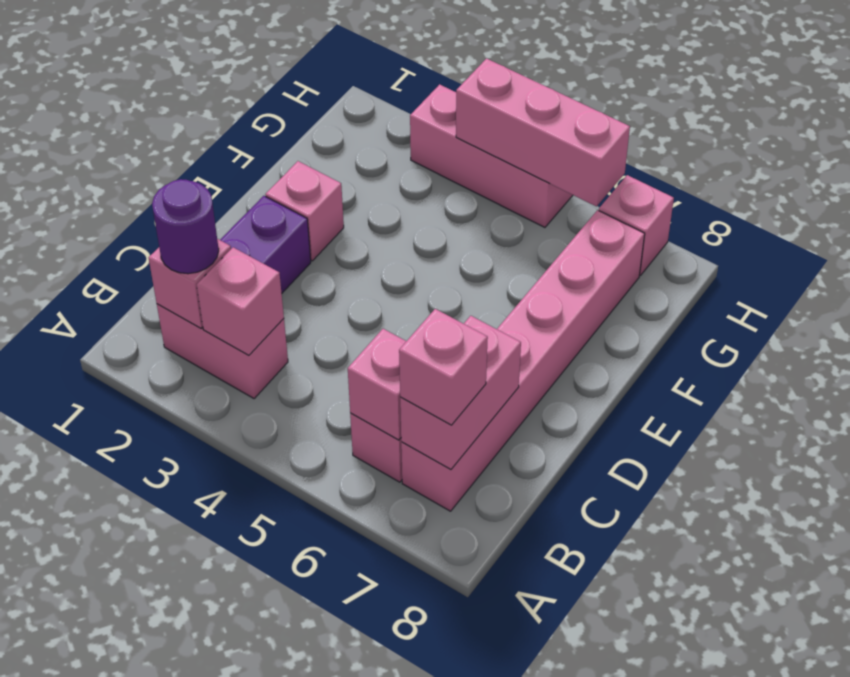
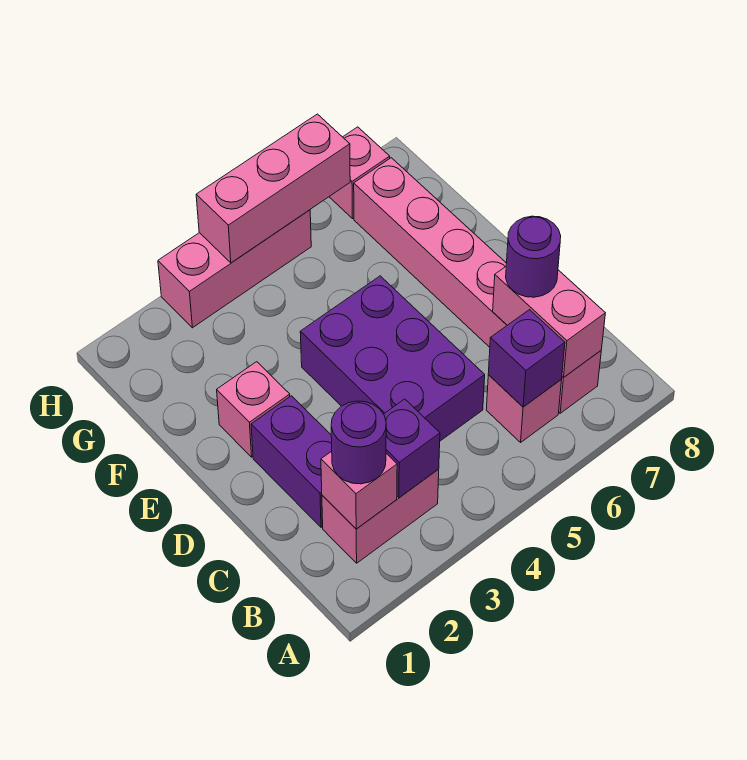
pink brick B3 level 2 -> purple brick B3 level 2
pink brick B6 level 2 -> purple brick B6 level 2
pink brick B7 level 3 -> none
none -> purple brick C4:E5 level 1
none -> purple round brick C7 level 3

